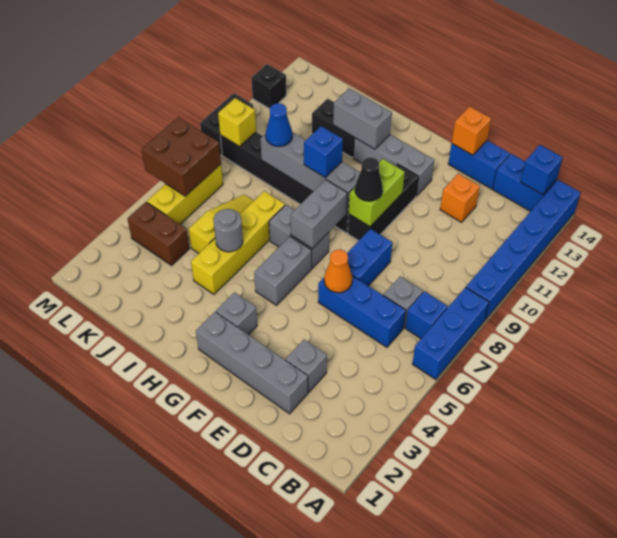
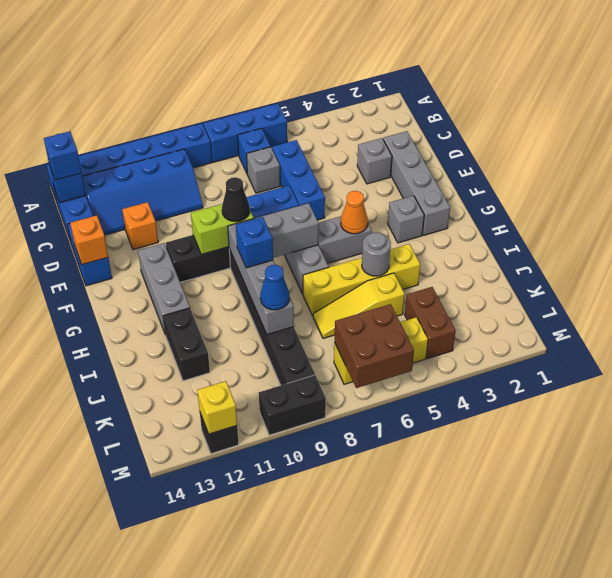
none -> blue slope B10:C13 level 1 top B
none -> blue brick B14 level 3
orange cone E6 level 2 -> orange cone G5 level 2
grey brick H12:I12 level 2 -> none
yellow brick L9 level 2 -> yellow brick M12 level 2

